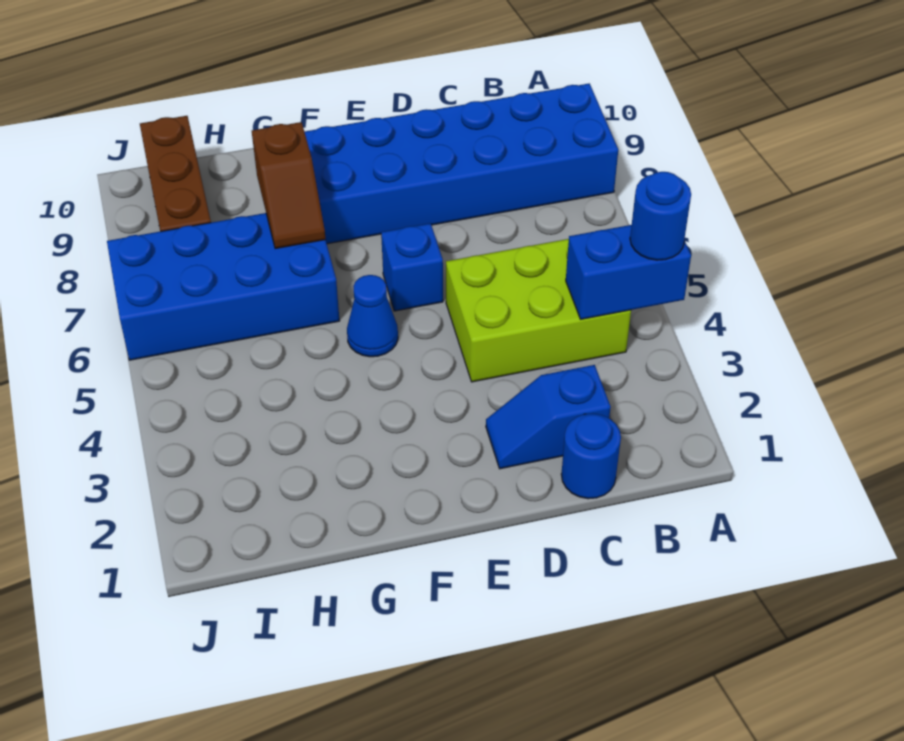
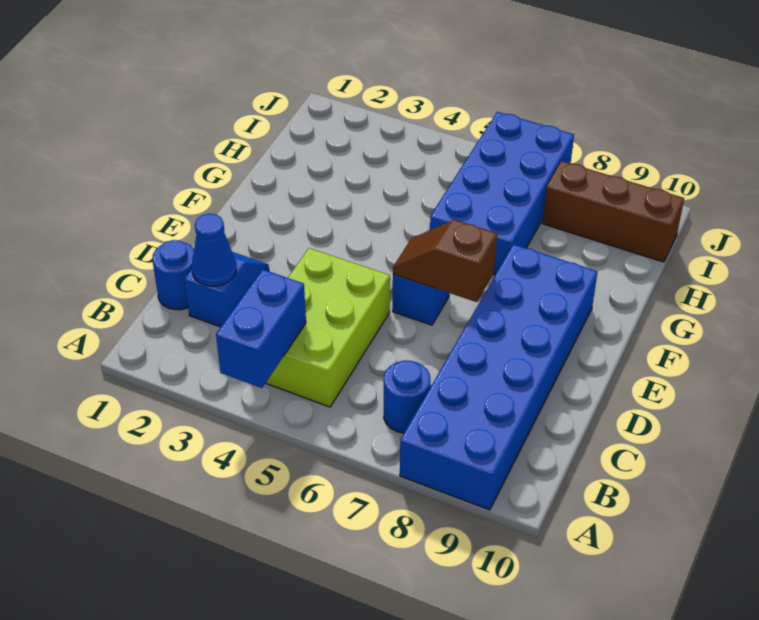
blue round brick A4 level 3 -> blue round brick B7 level 1
blue cone F5 level 1 -> blue cone C2 level 2
brown slope G7:G8 level 2 top 8 -> brown slope E6:E7 level 2 top 7

